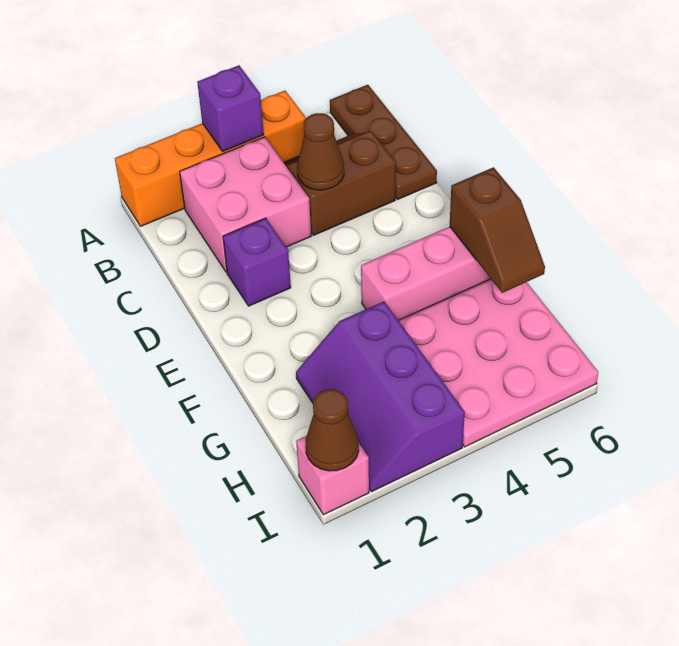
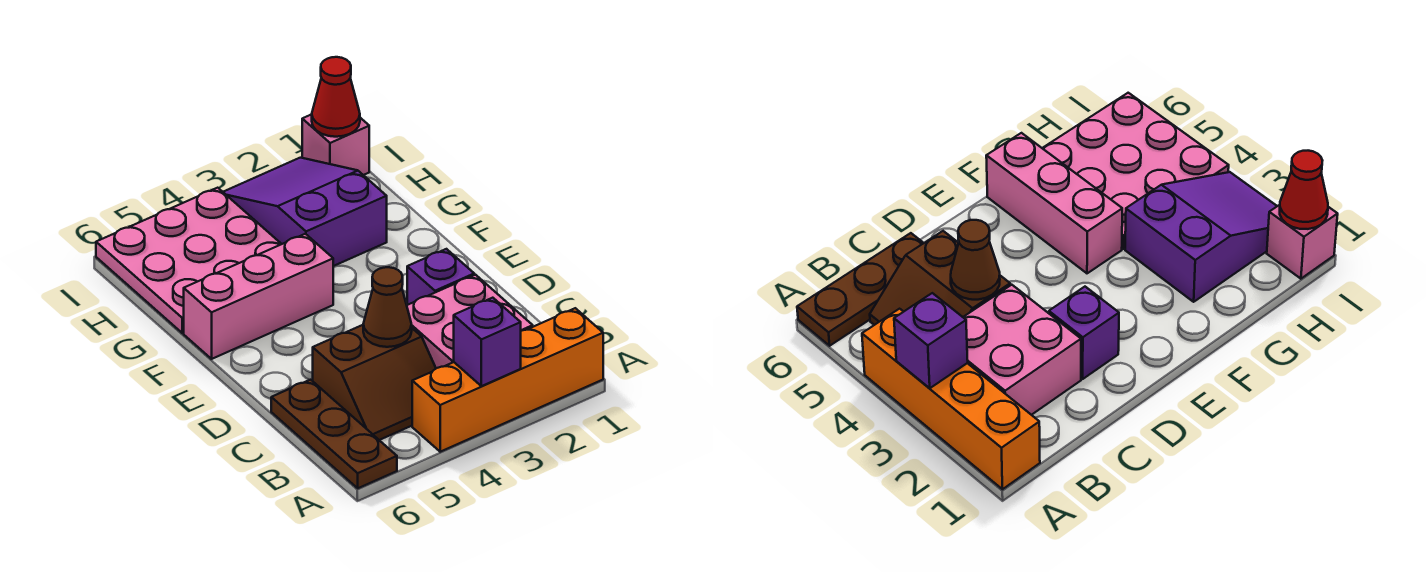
brown slope F6:G6 level 2 top F -> none
purple slope G2:I3 level 1 top 3 -> purple slope G2:I3 level 1 top G
brown cone I1 level 2 -> red cone I1 level 2

